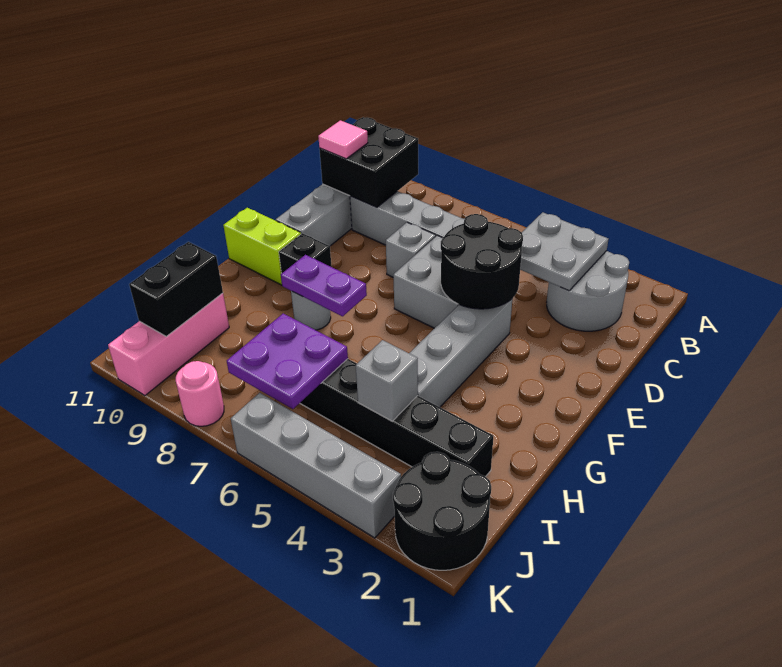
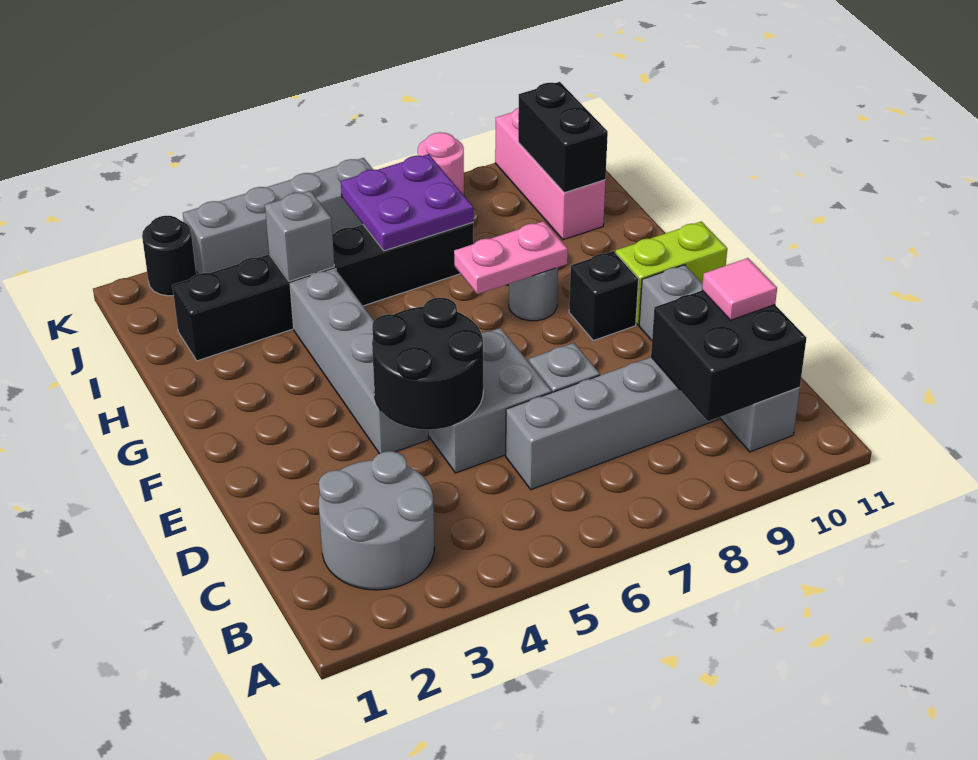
grey plate B3:C4 level 2 -> none
purple plate G7:G8 level 2 -> pink plate G7:G8 level 2
black round brick J1:K2 level 1 -> black round brick K2 level 1

